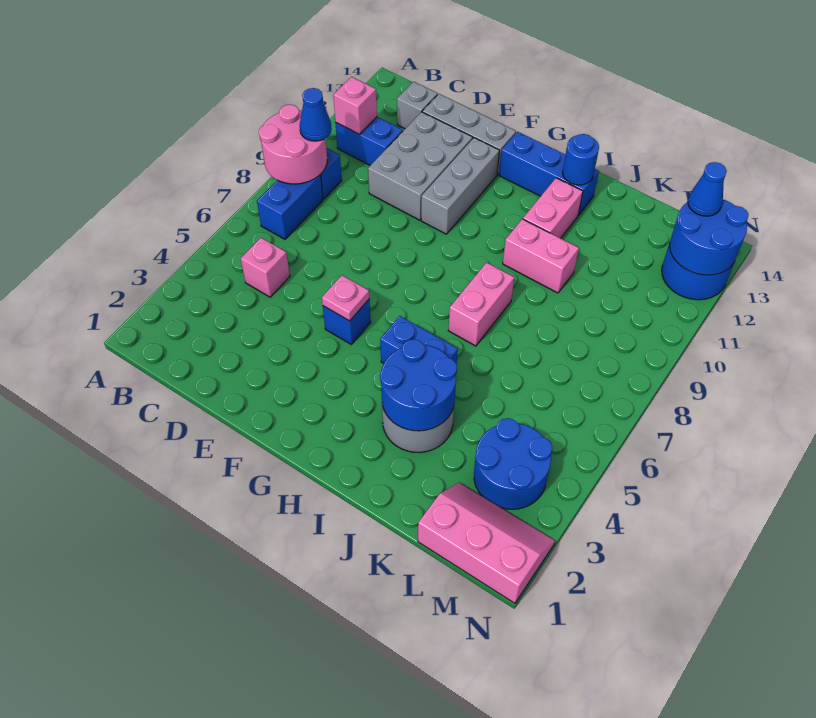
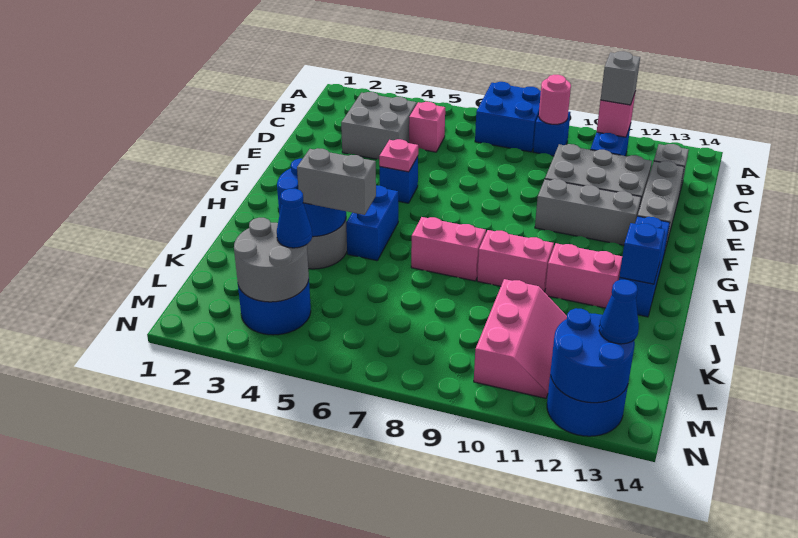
pink round brick A8:B9 level 2 -> pink round brick B9 level 2
blue brick B7:B8 level 1 -> blue brick A7:B8 level 1
blue cone B9 level 3 -> blue cone L4 level 3
none -> grey brick B11 level 3
none -> grey brick C3:D4 level 1
pink brick I10:J10 level 1 -> pink brick I9:I10 level 1
blue round brick I13 level 2 -> blue brick I13 level 2
none -> grey brick J4:J5 level 3
pink slope L1:N2 level 1 top 1 -> pink slope K10:M11 level 1 top 10
none -> grey round brick L3:M4 level 2

